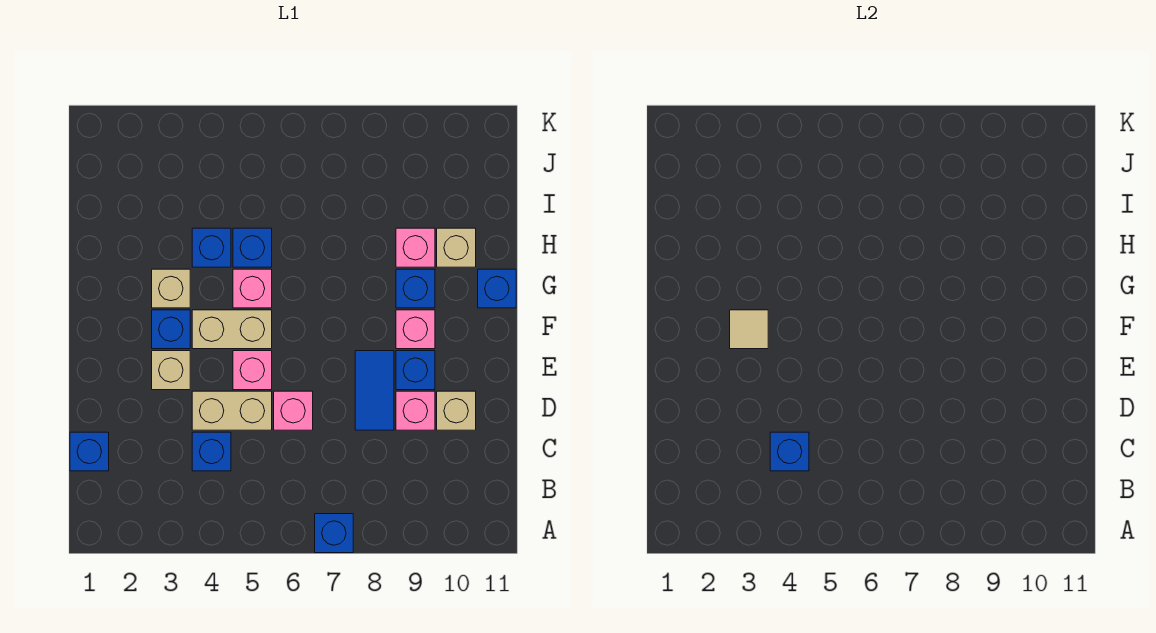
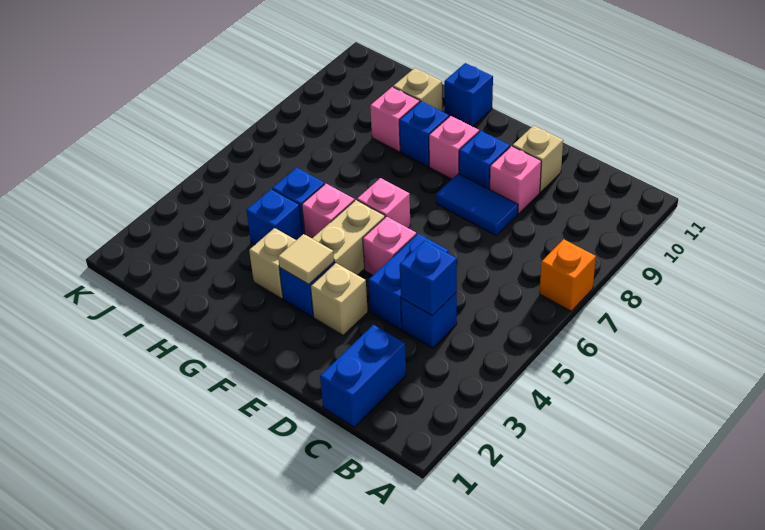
blue brick A7 level 1 -> orange brick A7 level 1
blue brick C1 level 1 -> blue brick C1:C2 level 1
tan brick D4:D5 level 1 -> blue brick D4:D5 level 1
pink brick D6 level 1 -> pink brick F6 level 1

